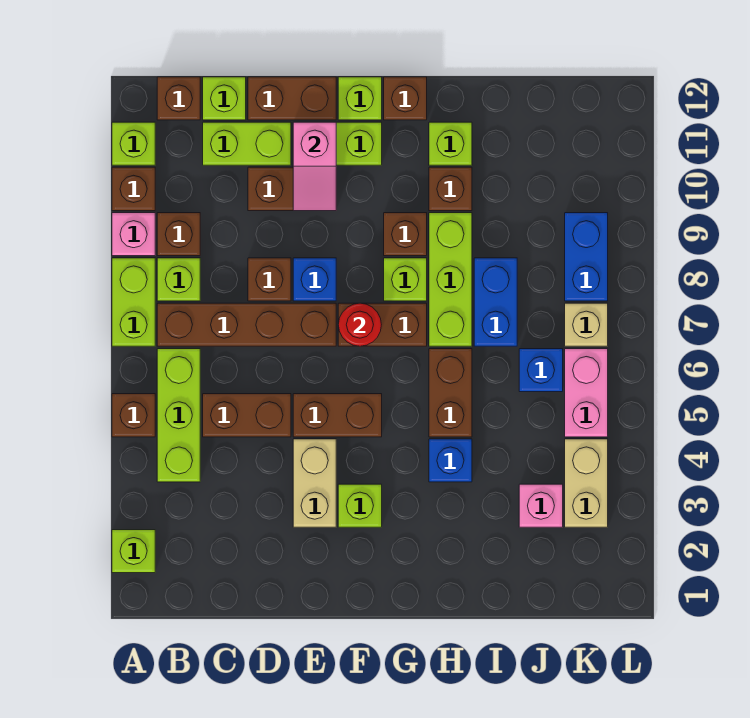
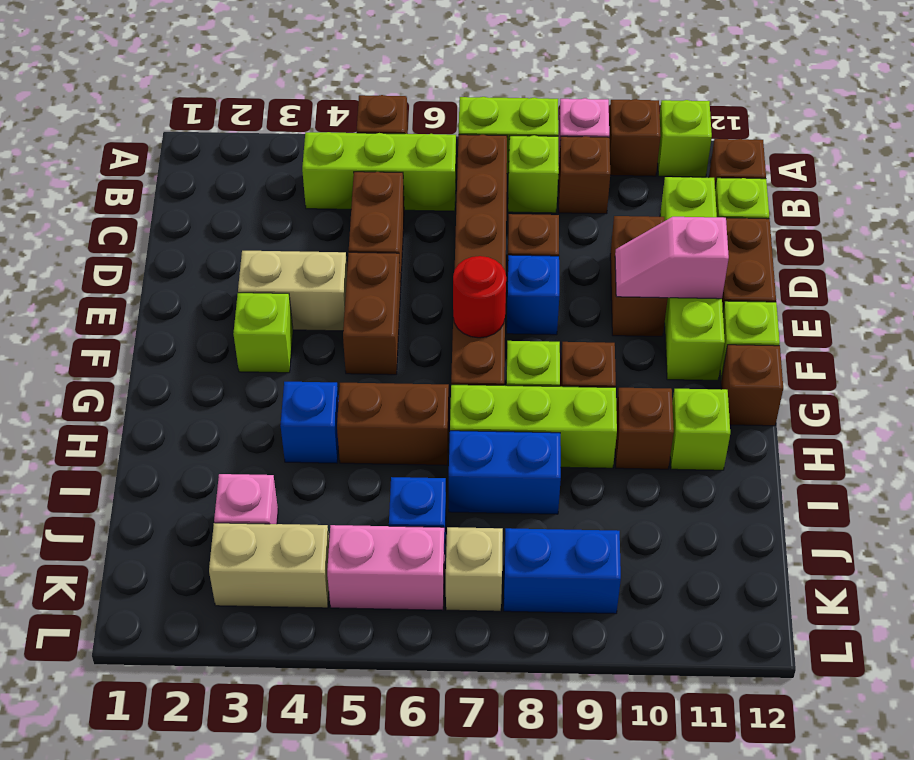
lime brick A2 level 1 -> none

